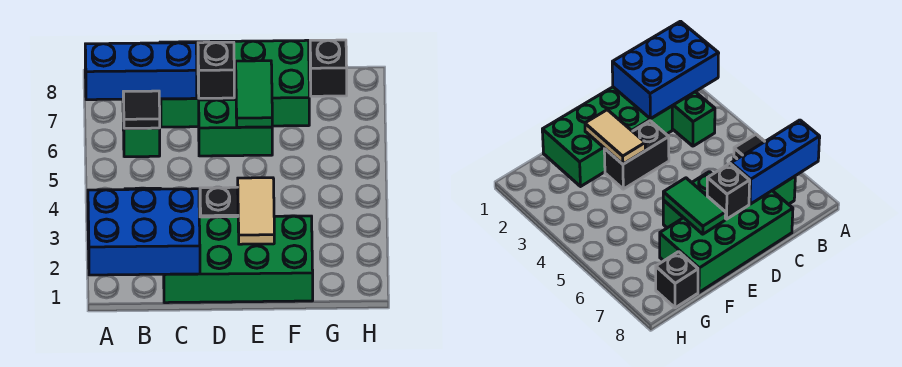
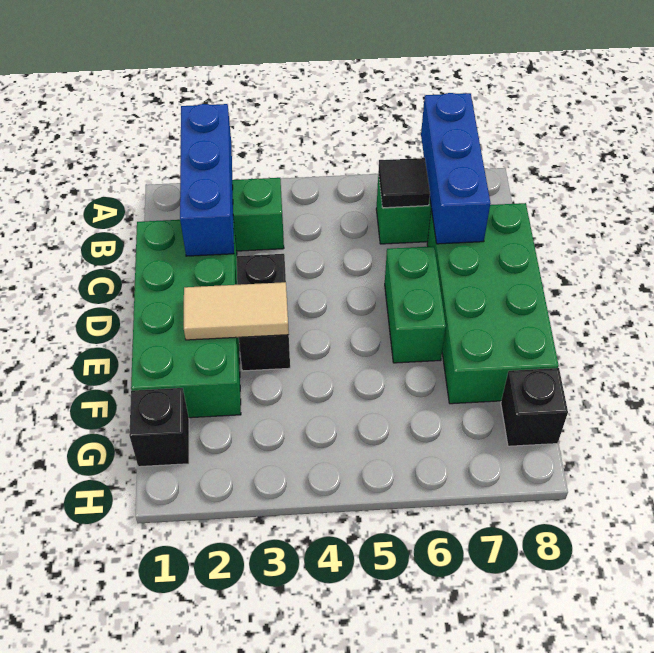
blue brick A1:C2 level 2 -> blue brick A2:C2 level 2
black brick D7 level 2 -> black brick G1 level 1
green tile E6:E7 level 2 -> none

